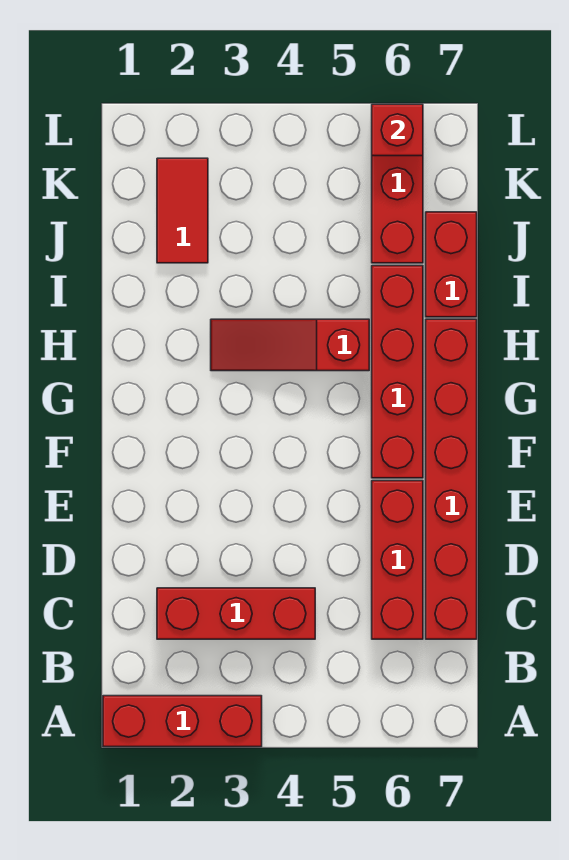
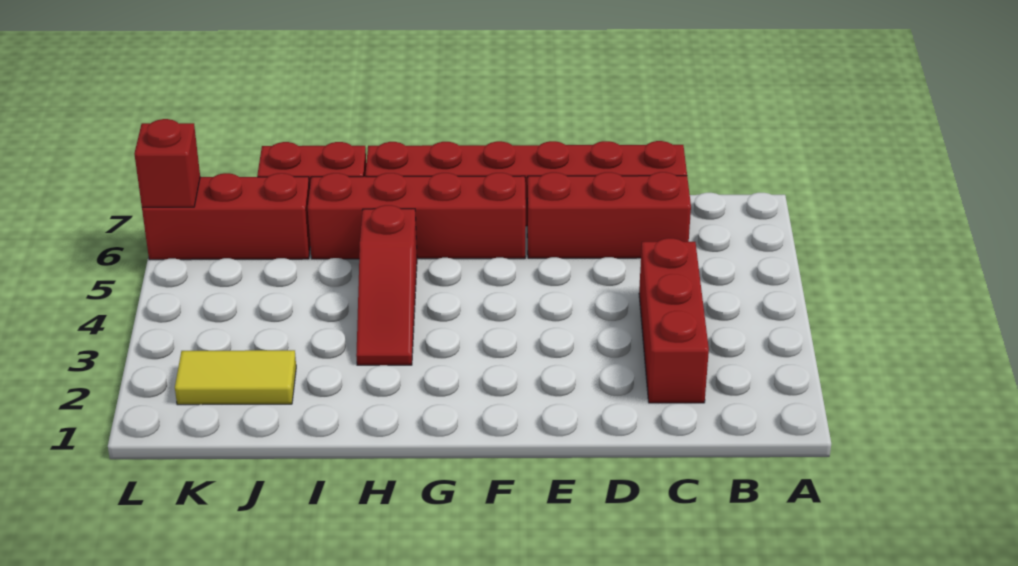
red brick A1:A3 level 1 -> none
red tile J2:K2 level 1 -> yellow tile J2:K2 level 1

